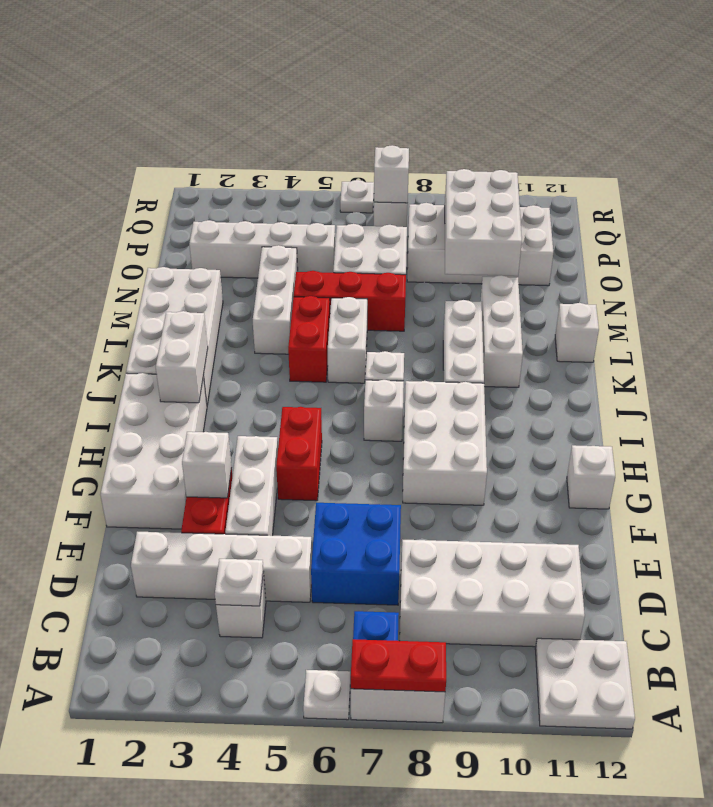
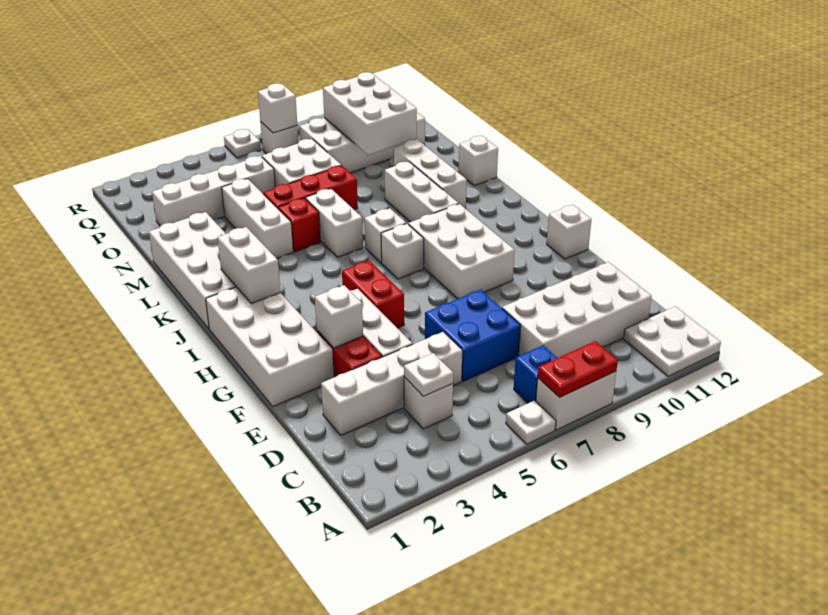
red brick K5:L5 level 1 -> red brick L5 level 1

